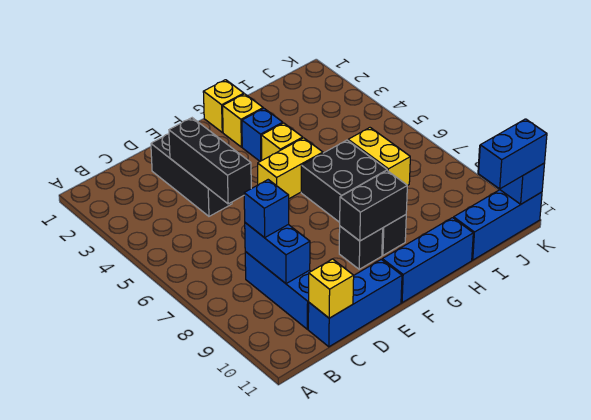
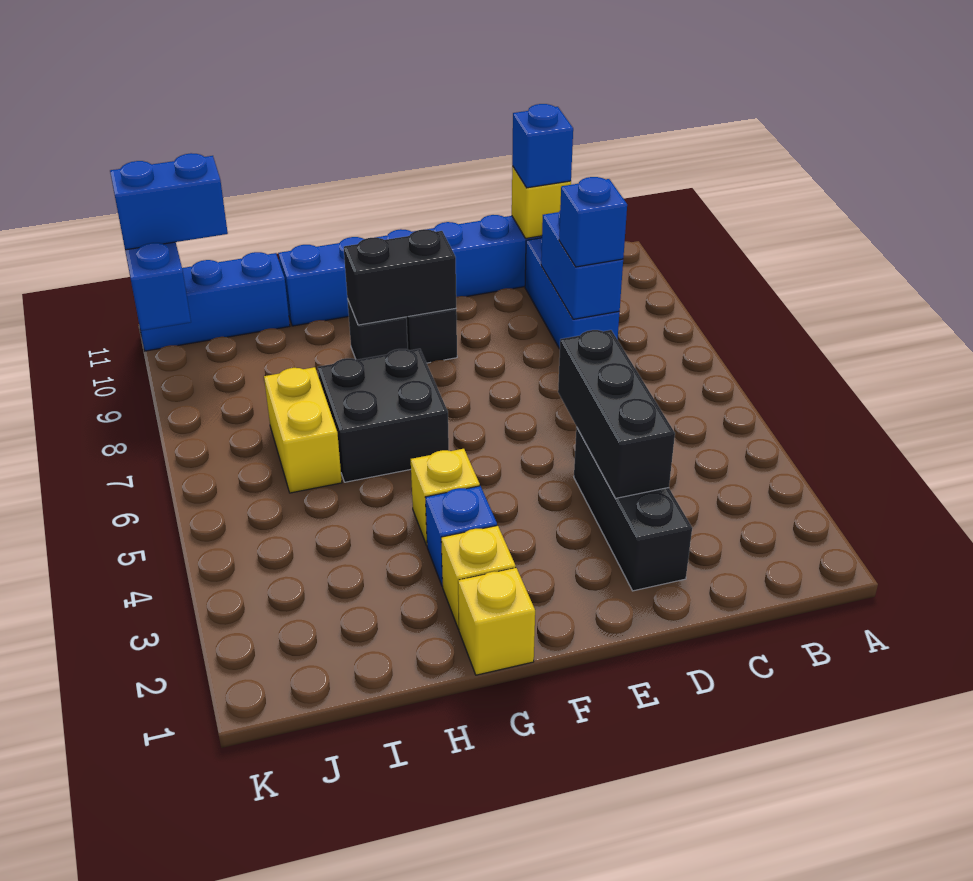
none -> blue brick C11 level 3
yellow brick F5:G5 level 1 -> none

